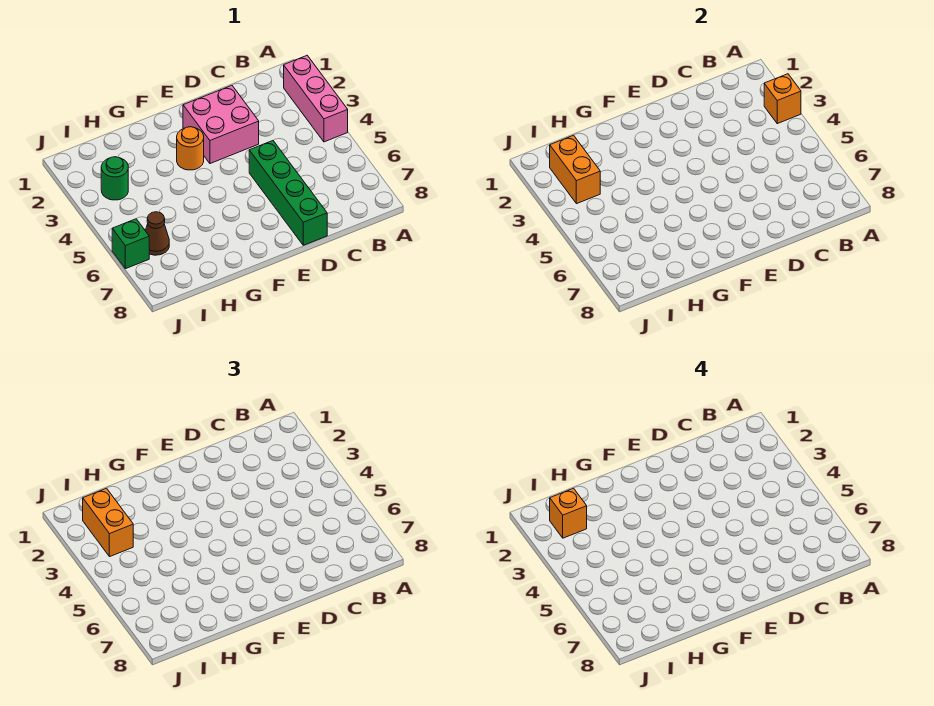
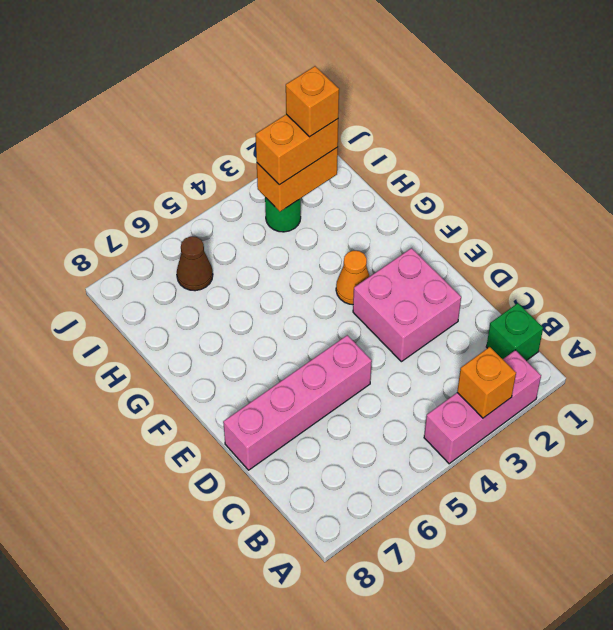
green brick D5:D8 level 1 -> pink brick D5:D8 level 1
orange round brick F3 level 1 -> orange cone F3 level 1
green brick J6 level 1 -> green brick B1 level 1

